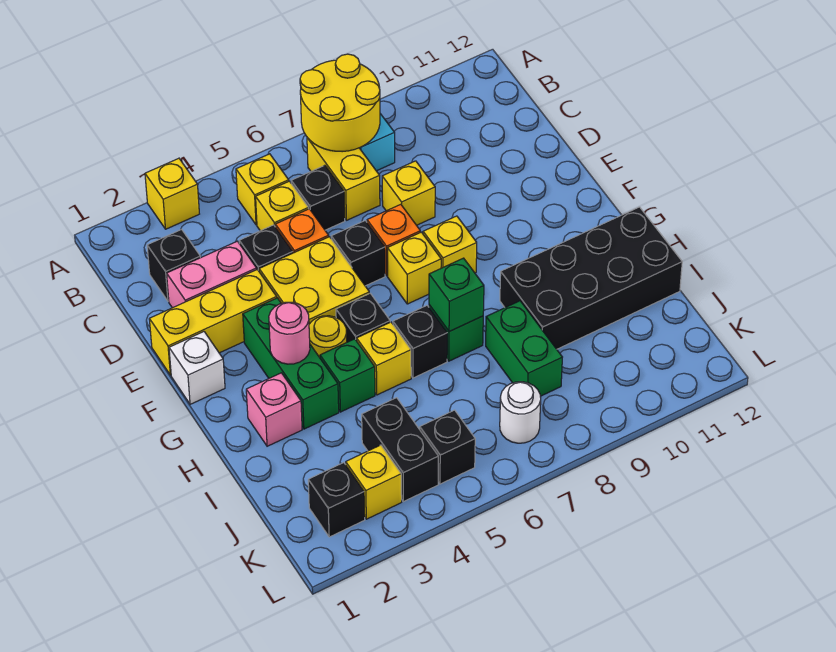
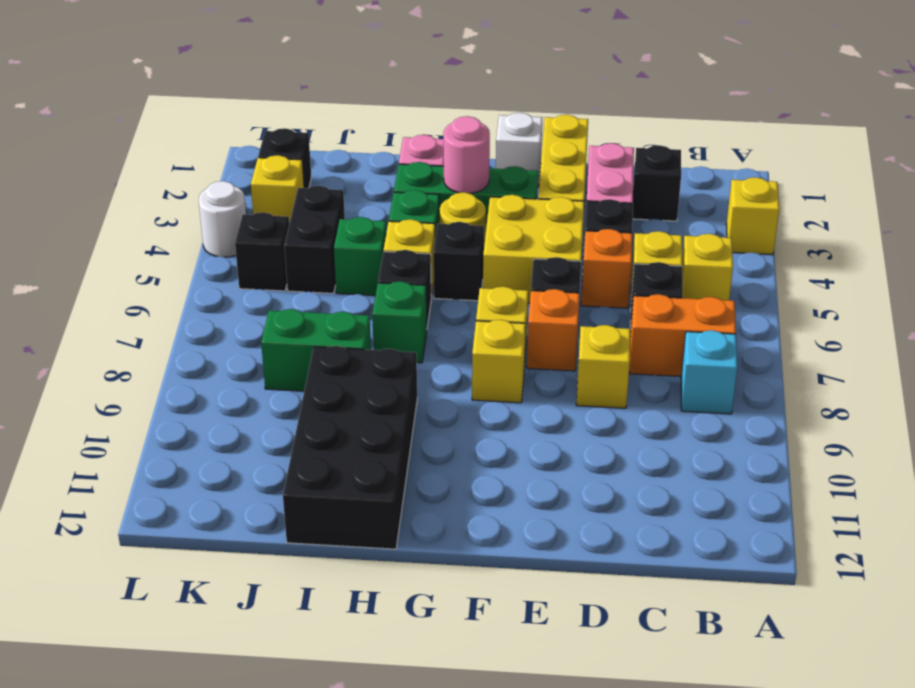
yellow round brick A7:B8 level 2 -> none
yellow brick B7:C7 level 1 -> orange brick B7:C7 level 1
green brick H7 level 2 -> green brick I5 level 1
black brick J4:K4 level 1 -> black brick J4:J5 level 1
white round brick K7 level 1 -> white round brick L4 level 1

